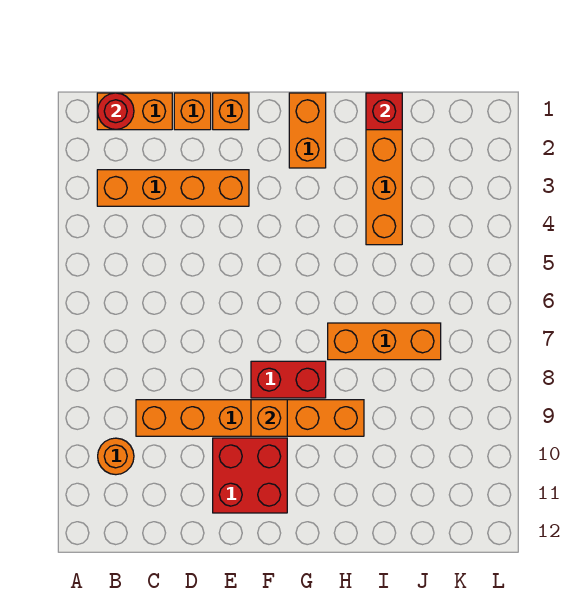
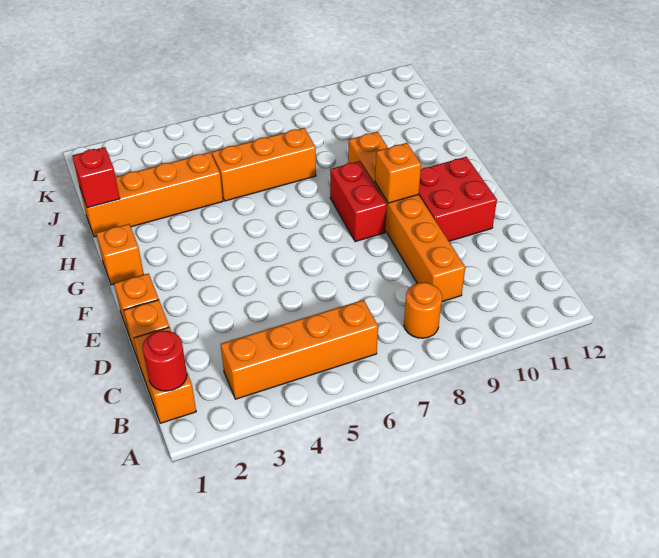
orange brick B3:E3 level 1 -> orange brick B3:B6 level 1
orange round brick B10 level 1 -> orange round brick B8 level 1
orange brick G1:G2 level 1 -> orange brick G1 level 1
orange brick H7:J7 level 1 -> orange brick I5:I7 level 1

